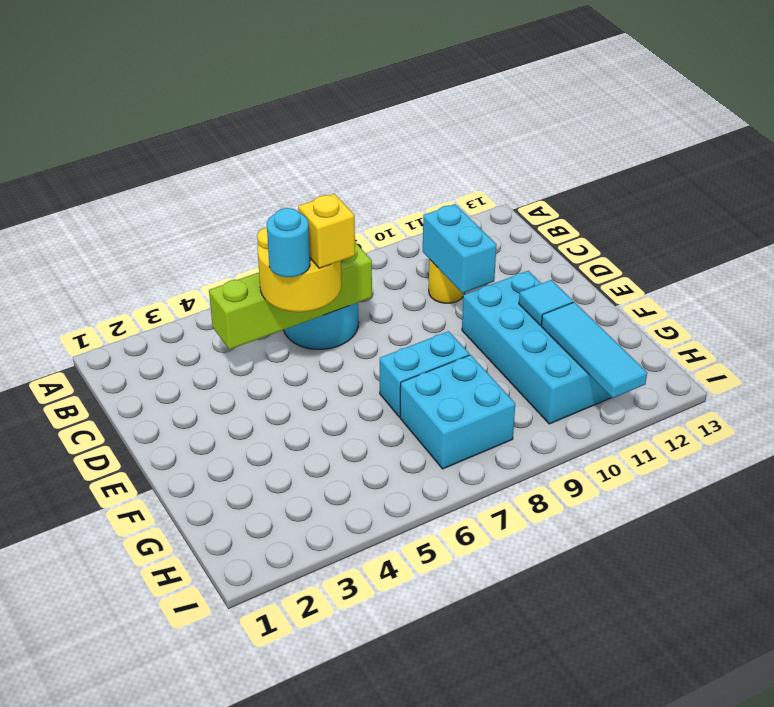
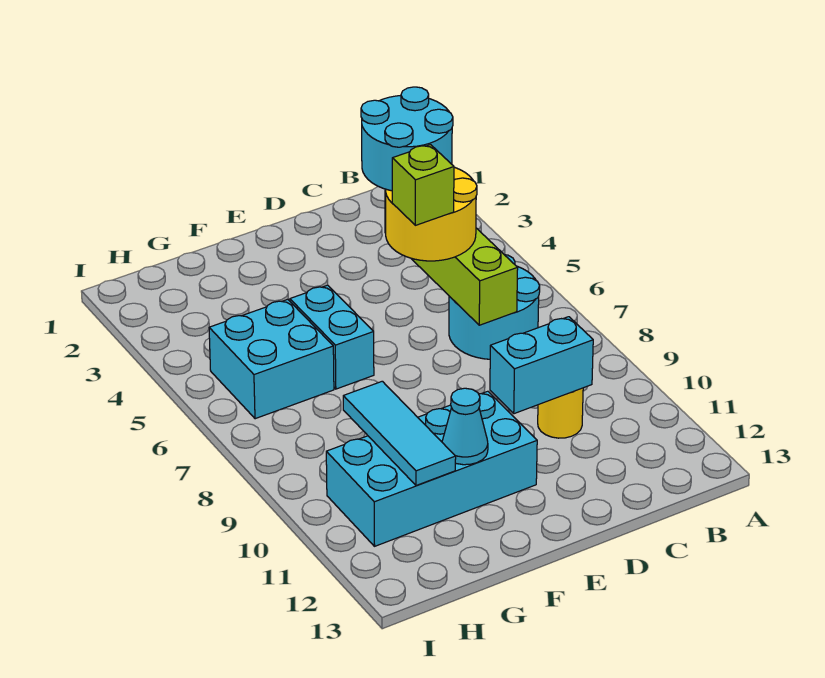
cyan round brick D5 level 4 -> cyan round brick C4:D5 level 4
yellow brick D6 level 4 -> lime brick D6 level 4
cyan brick F7:F8 level 1 -> cyan brick F5:F6 level 1
cyan tile F11 level 2 -> cyan cone F11 level 2
cyan brick G7:H8 level 1 -> cyan brick G5:H6 level 1
cyan tile G11:I11 level 2 -> cyan tile G9:G11 level 2

